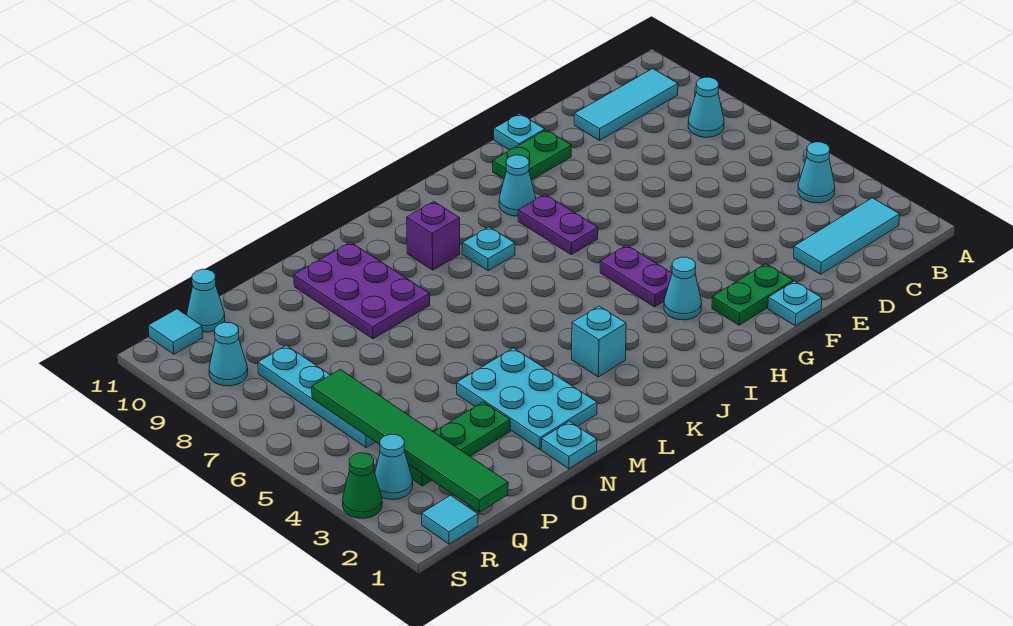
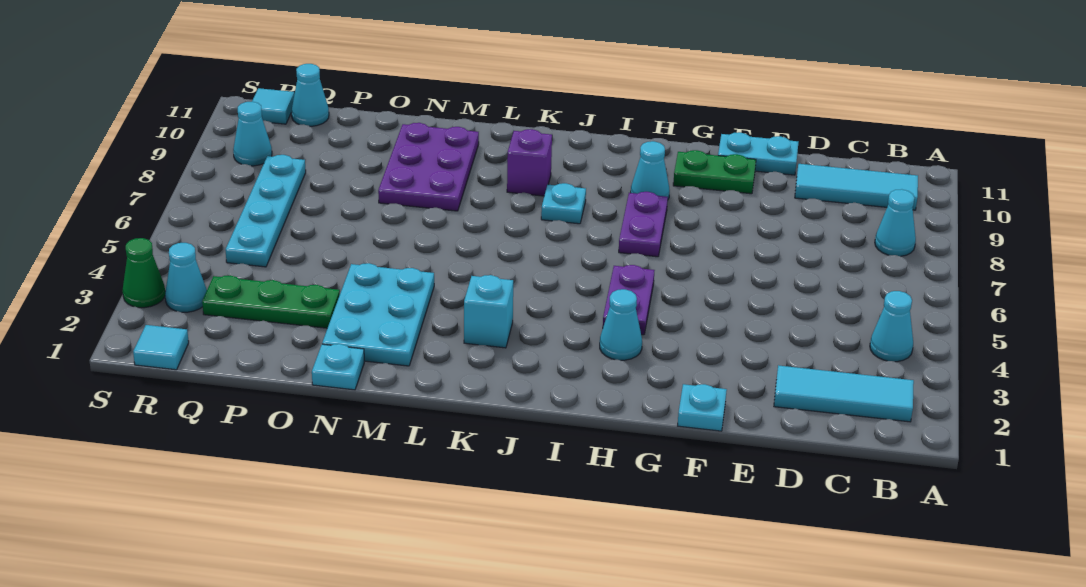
green plate F2:G2 level 1 -> none
cyan plate F11 level 1 -> cyan plate E11:F11 level 1
green tile Q1:Q6 level 2 -> none

